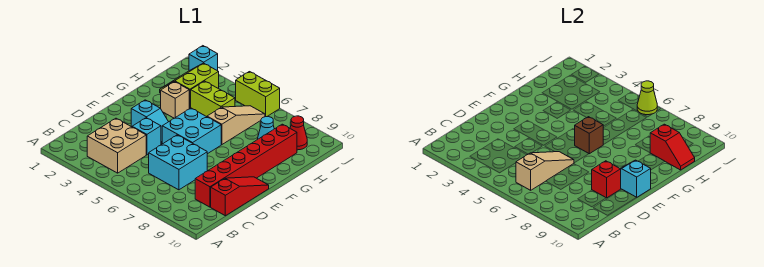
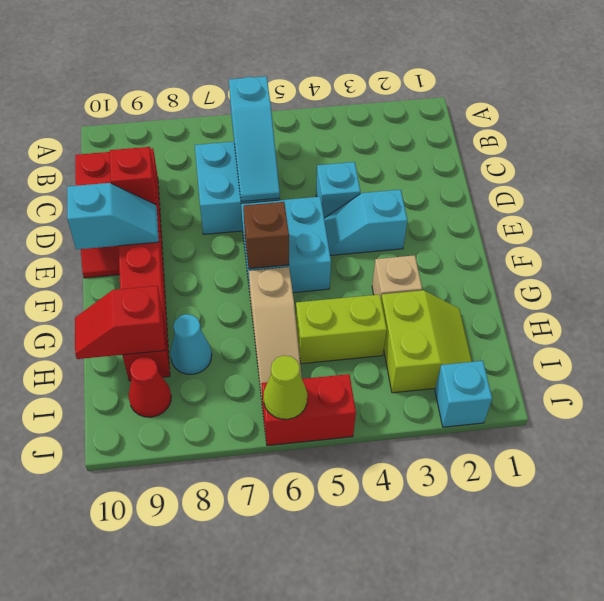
tan brick B3:C4 level 1 -> none
tan slope B6:D6 level 2 top B -> cyan slope B6:D6 level 2 top B
lime brick J5:J6 level 1 -> red brick J5:J6 level 1

